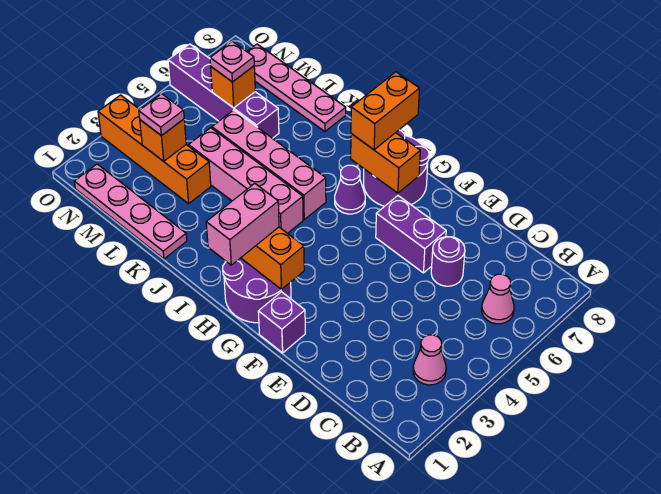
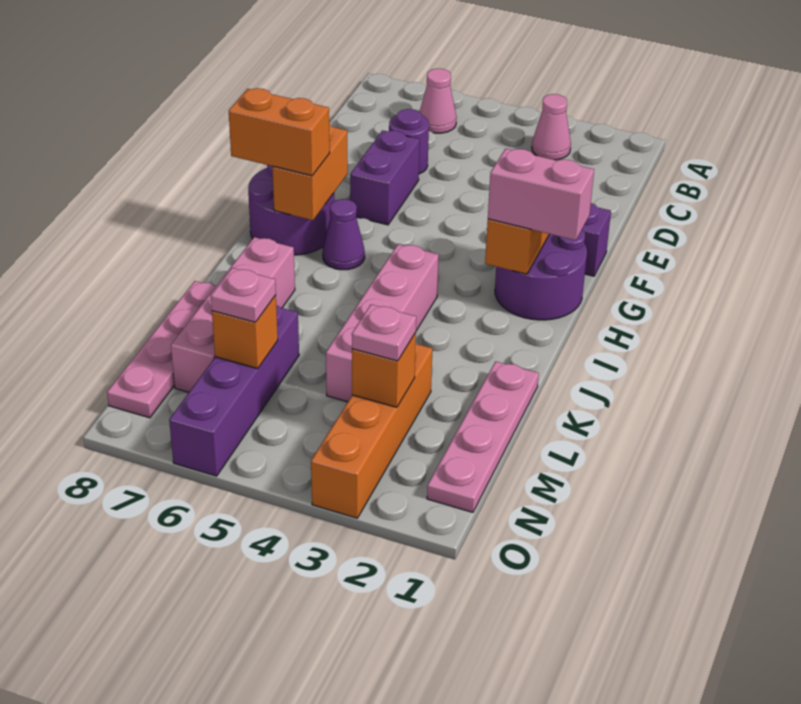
pink brick I5:L5 level 1 -> pink brick J7:M7 level 1

